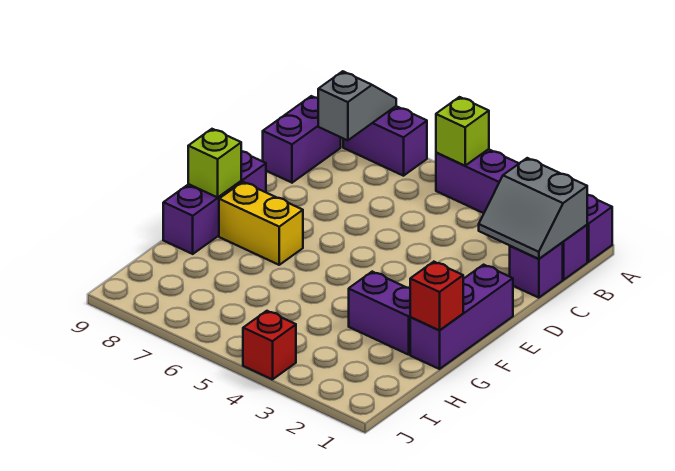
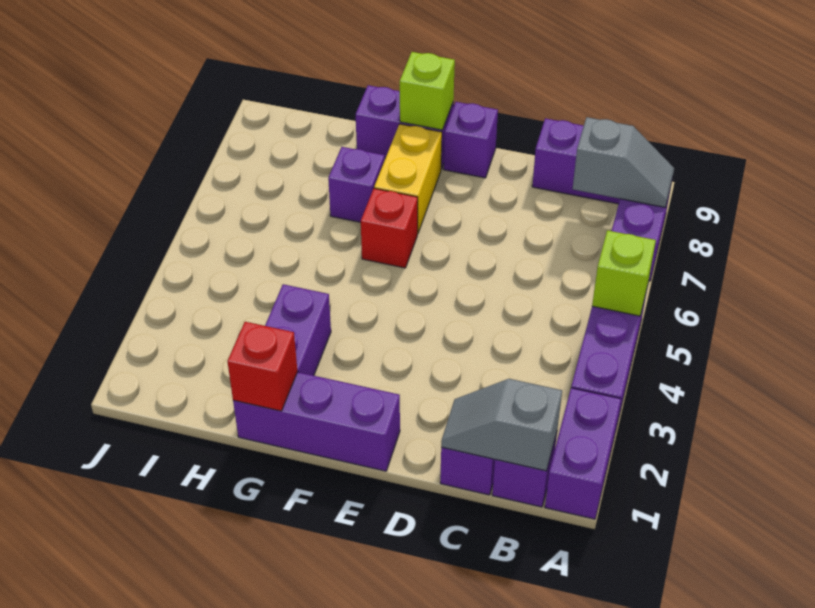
grey slope B1:C2 level 2 top B -> grey slope B1:C1 level 2 top B
none -> purple brick G7 level 1
red brick J4 level 1 -> red brick F6 level 1

